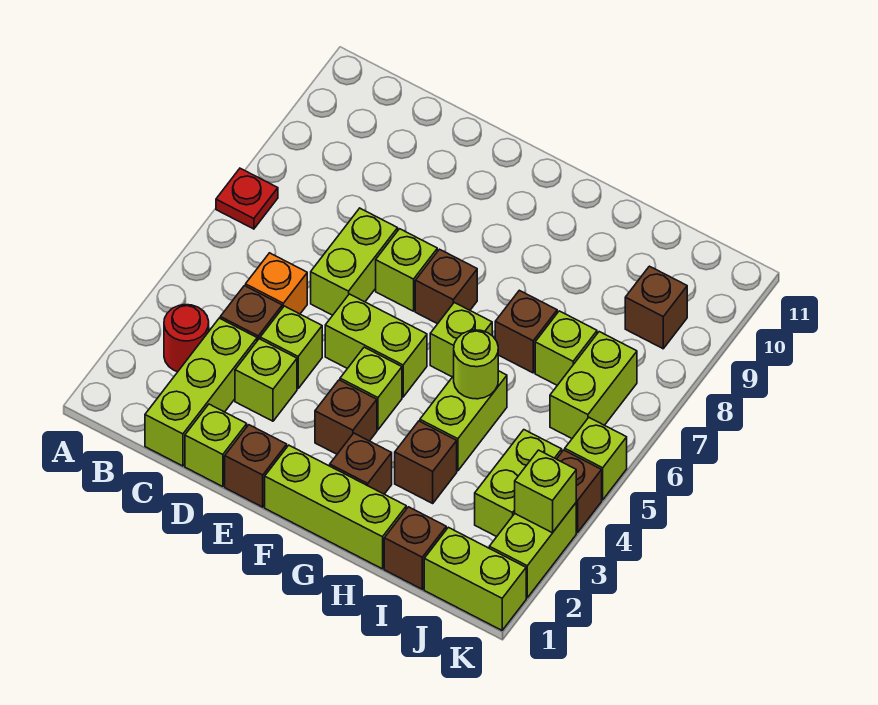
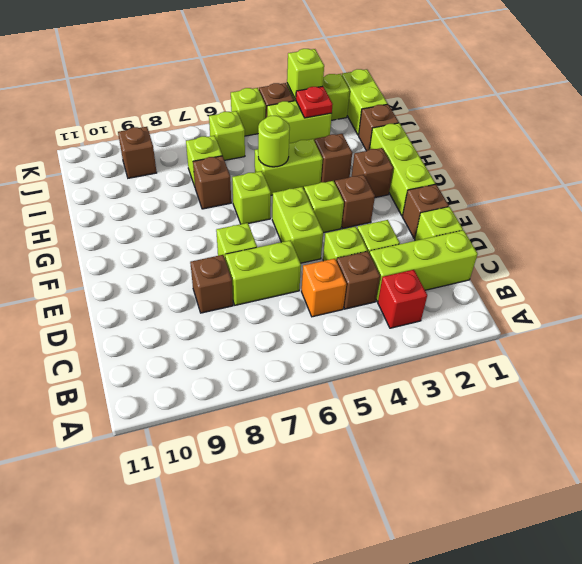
red plate A7 level 1 -> red plate J3 level 2
red round brick B3 level 1 -> red brick B3 level 1
brown brick F7 level 1 -> brown brick D8 level 1
lime brick J6:J7 level 1 -> lime brick J6 level 1

